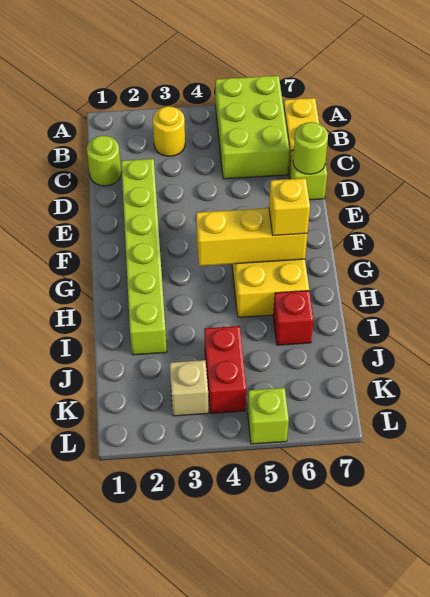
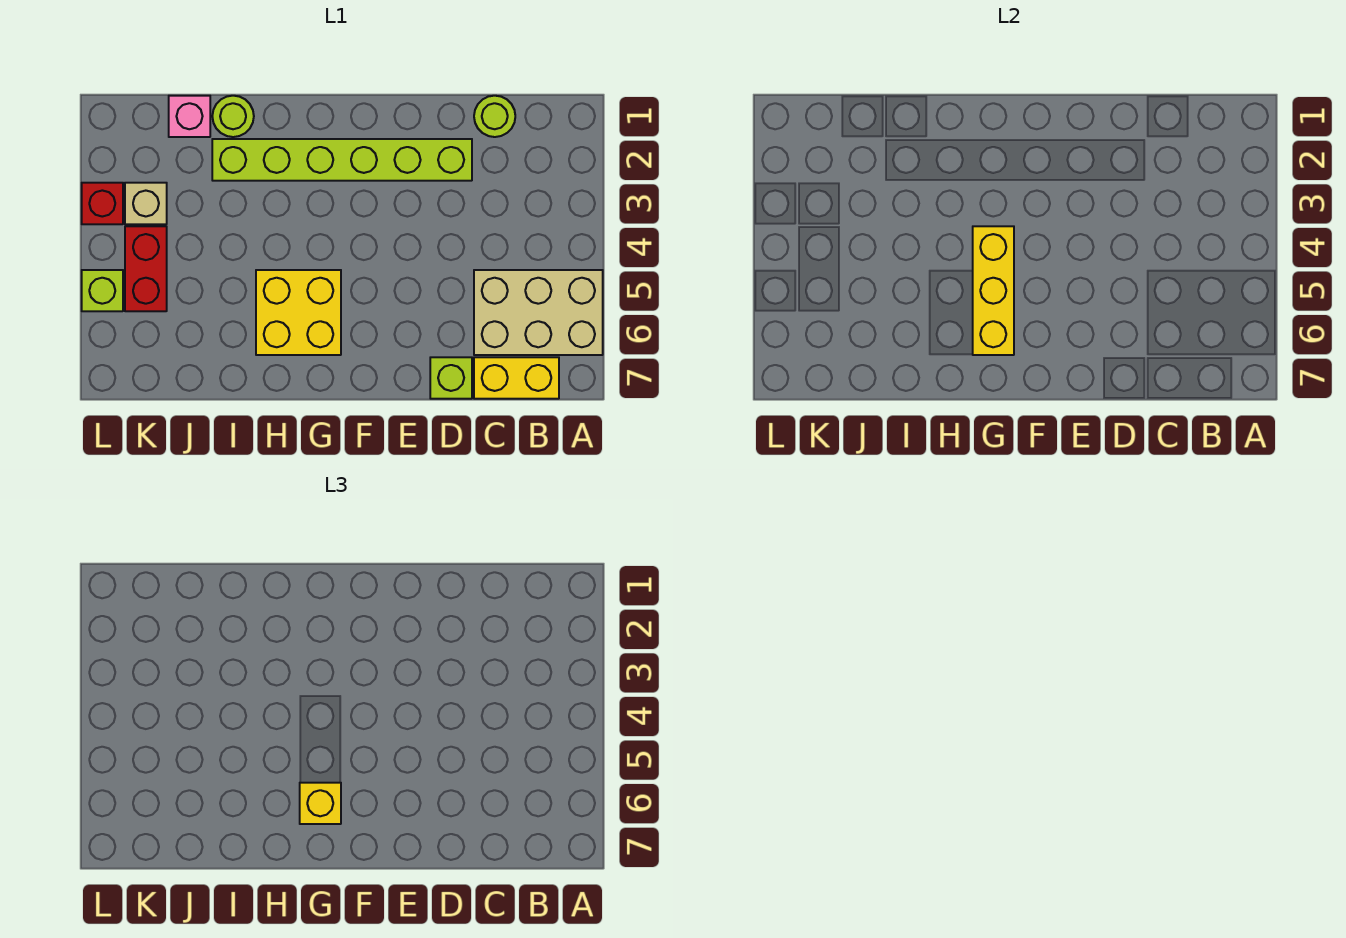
lime brick A5:C6 level 1 -> tan brick A5:C6 level 1
yellow round brick B3 level 1 -> none
lime round brick D7 level 2 -> lime round brick I1 level 1
red brick I6 level 1 -> red brick L3 level 1
none -> pink brick J1 level 1
red brick J4:K4 level 1 -> red brick K4:K5 level 1

